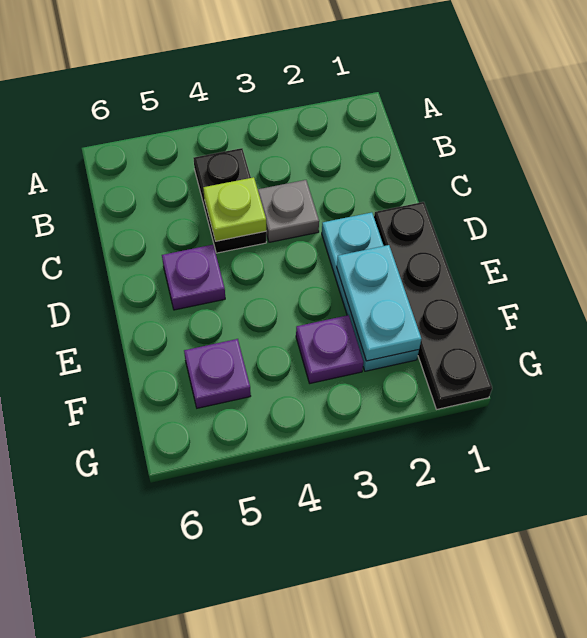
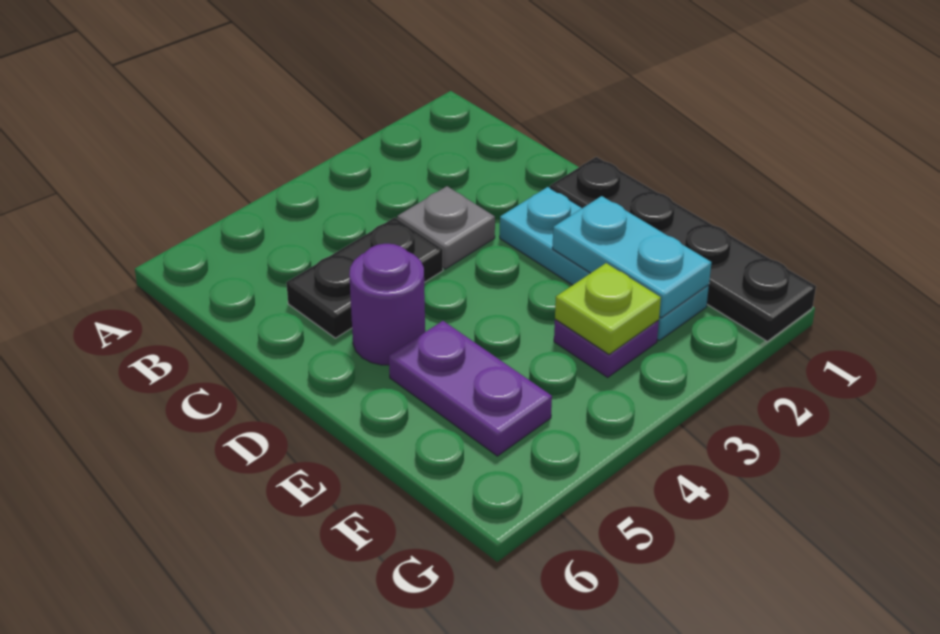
black plate B4:C4 level 1 -> black plate C4:C5 level 1
lime plate C4 level 2 -> lime plate F3 level 2
purple plate D5 level 1 -> purple round brick D5 level 1
purple plate F5 level 1 -> purple plate E5:F5 level 1

